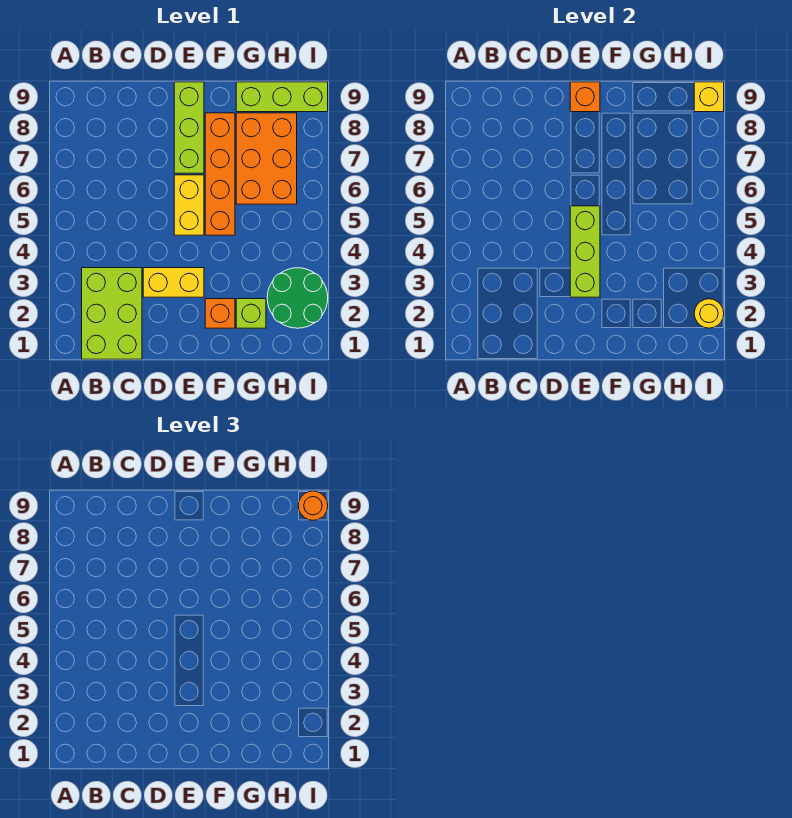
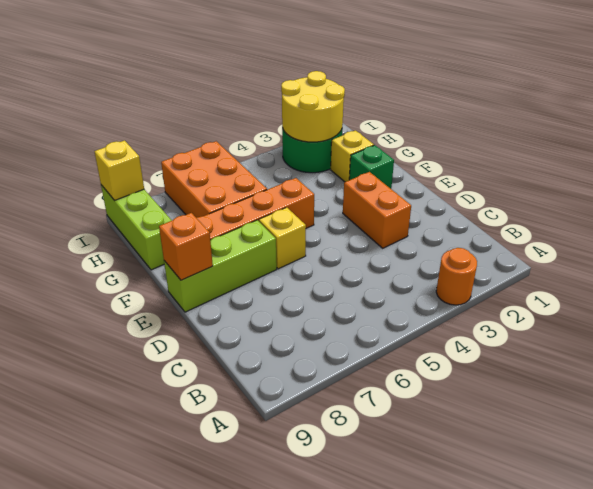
lime brick B1:C3 level 1 -> none
yellow brick D3:E3 level 1 -> orange brick D3:E3 level 1
lime brick E3:E5 level 2 -> none
yellow brick E5:E6 level 1 -> yellow brick E6 level 1
orange brick F2 level 1 -> green brick F2 level 1
lime brick G2 level 1 -> yellow brick G2 level 1
orange brick G6:H8 level 1 -> orange brick G6:I7 level 1
yellow round brick I2 level 2 -> yellow round brick H2:I3 level 2
orange round brick I9 level 3 -> orange round brick A3 level 1

